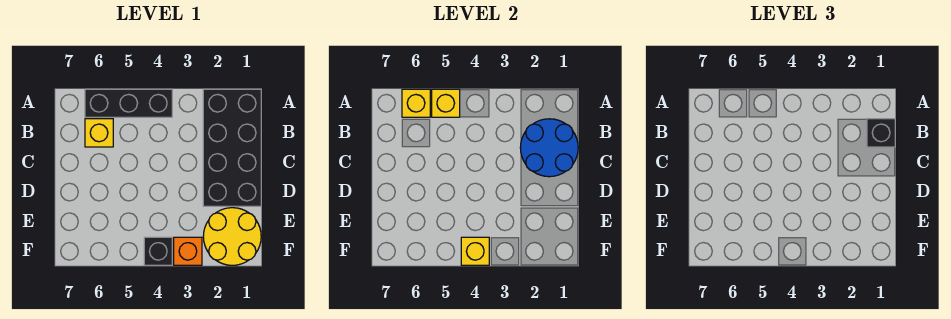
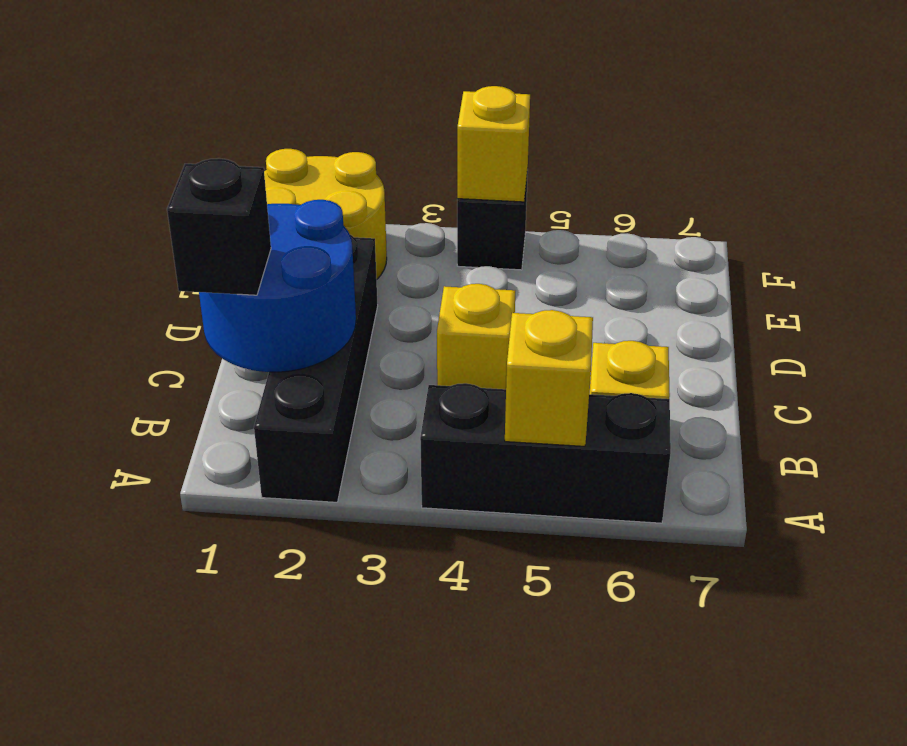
black brick A1:D2 level 1 -> black brick A2:D2 level 1
yellow brick A6 level 2 -> yellow brick C4 level 1
orange brick F3 level 1 -> none

